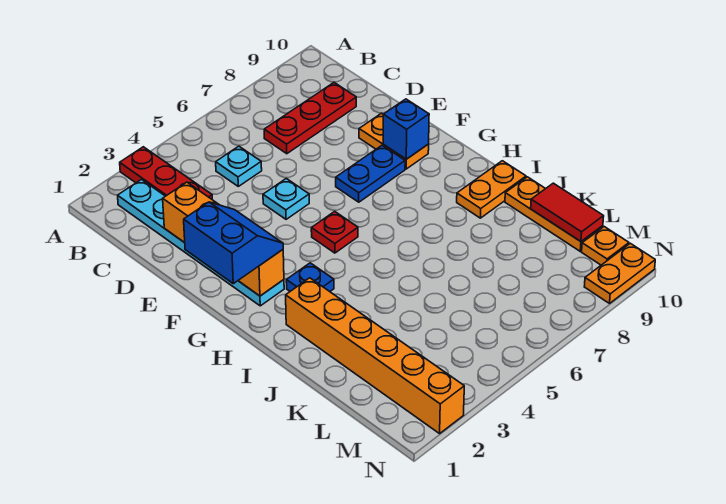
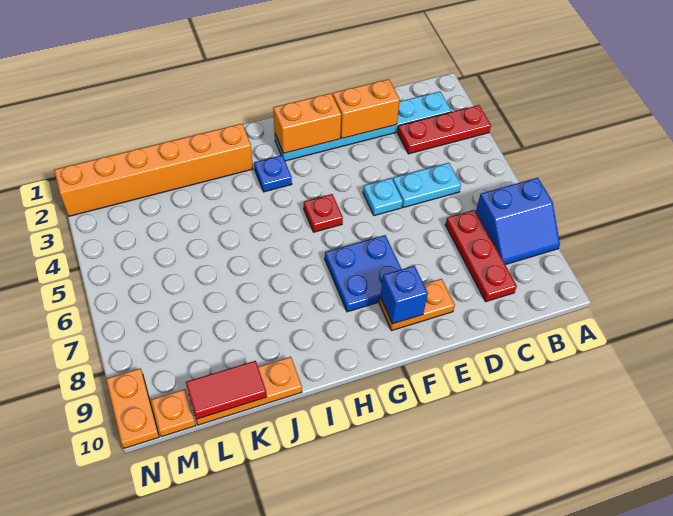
cyan plate C5 level 1 -> cyan plate C5:D5 level 1
blue slope F1:G2 level 3 top 1 -> blue slope A7:B8 level 1 top 7
blue plate F7:F8 level 1 -> blue plate F7:G8 level 1
orange plate I9:I10 level 1 -> none

